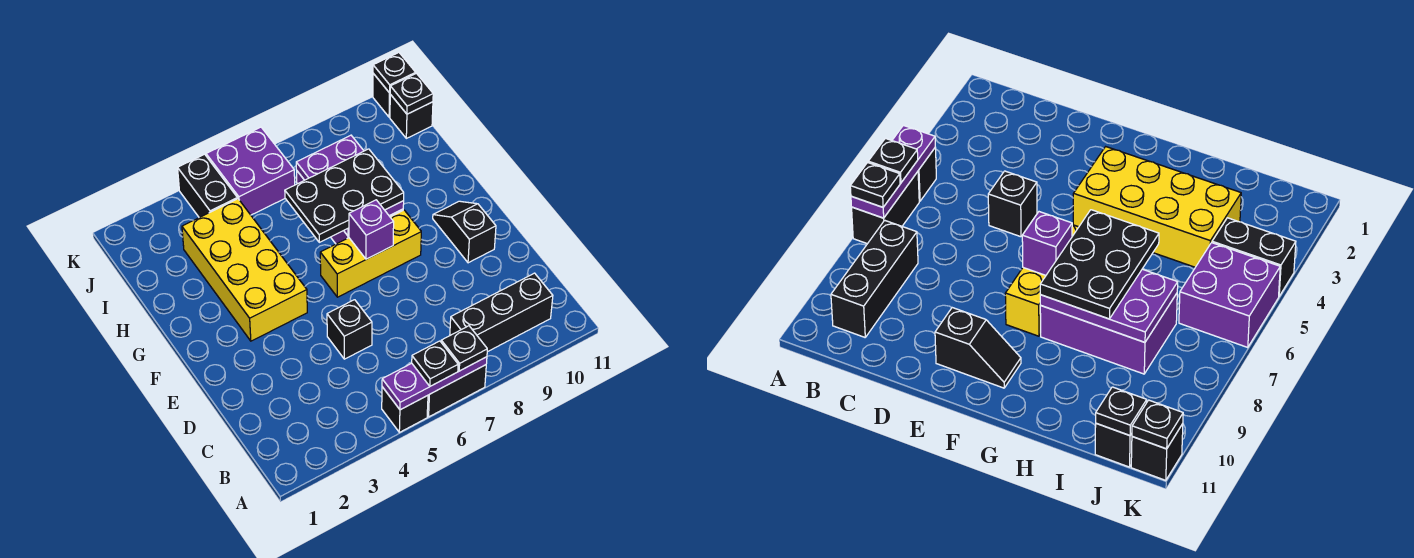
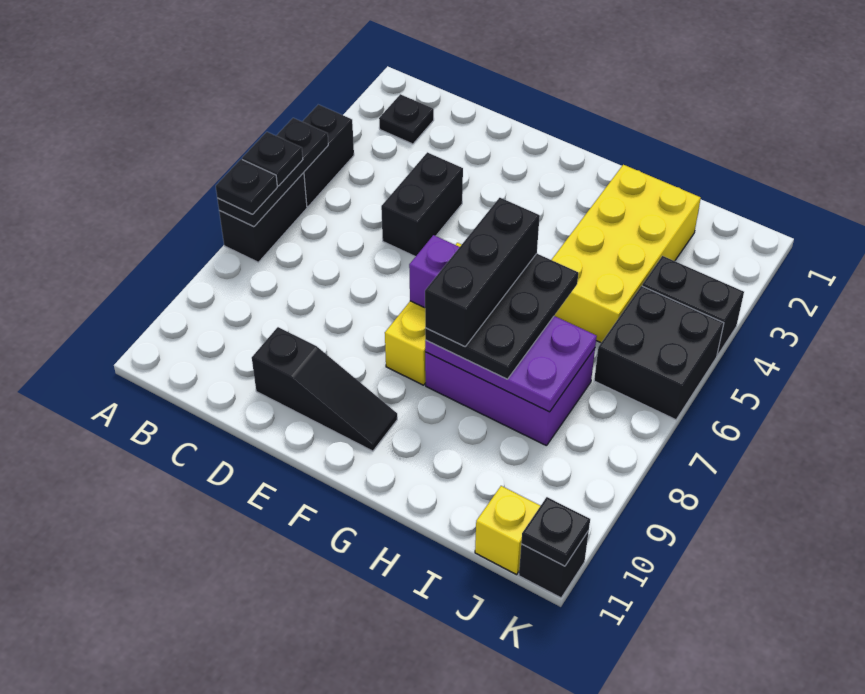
black brick A5 level 1 -> black brick A4:A5 level 1
purple plate A5:A7 level 2 -> black plate A5:A7 level 2
black brick B8:B10 level 1 -> black brick G6:G8 level 4
black brick D5 level 1 -> black brick D4:D5 level 1
black slope E10:F10 level 1 top E -> black slope D10:F10 level 1 top D
yellow brick F3:I4 level 1 -> yellow brick H2:I5 level 1
purple brick J5:K6 level 1 -> black brick J5:K6 level 1
black brick J11 level 1 -> yellow brick J11 level 1
black plate J11 level 2 -> black plate B2 level 1

